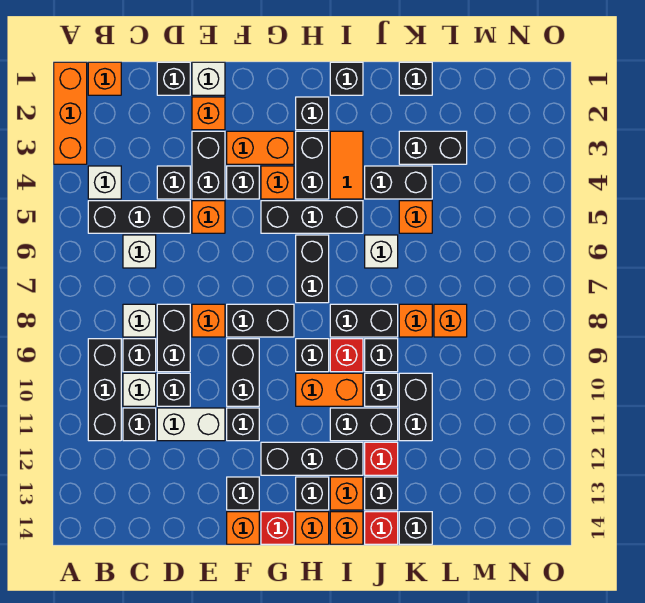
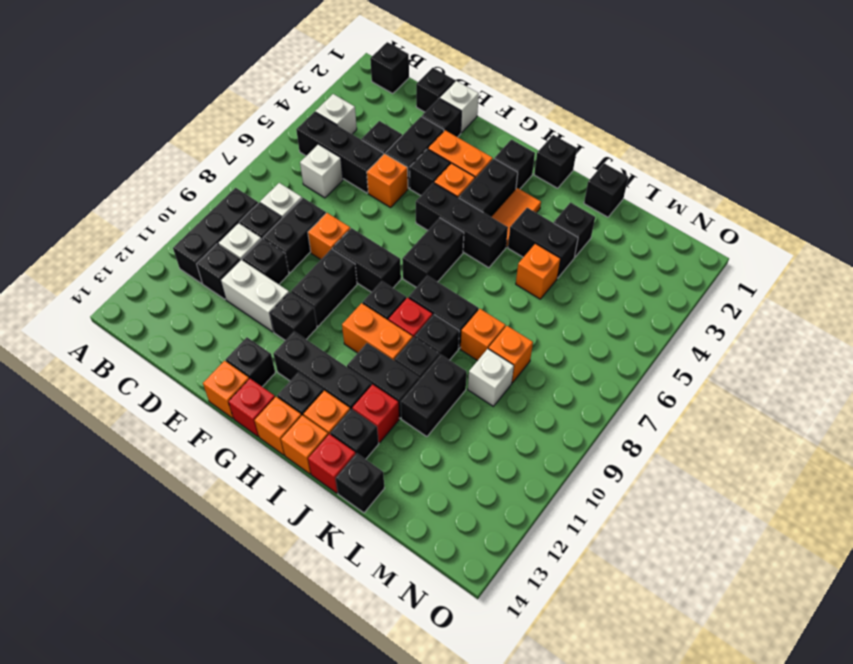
orange brick A1:A3 level 1 -> none
orange brick B1 level 1 -> black brick B1 level 1
orange brick E2 level 1 -> black brick E2 level 1
white brick J6 level 1 -> white brick L9 level 1
black brick K3:L3 level 1 -> black brick K3 level 1

